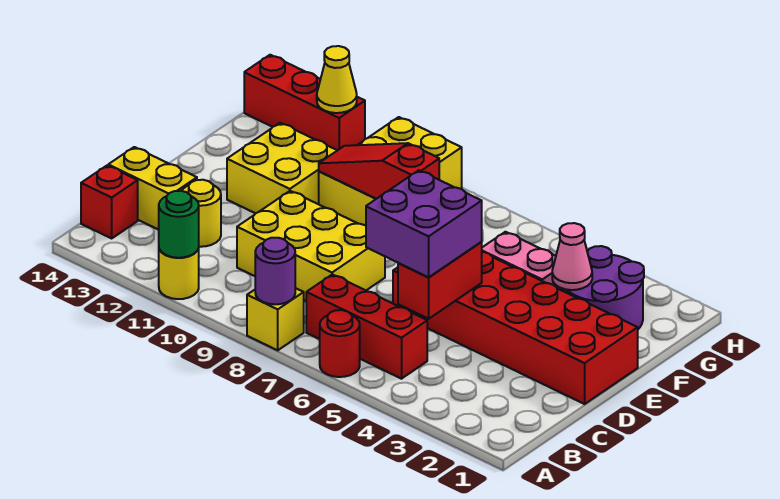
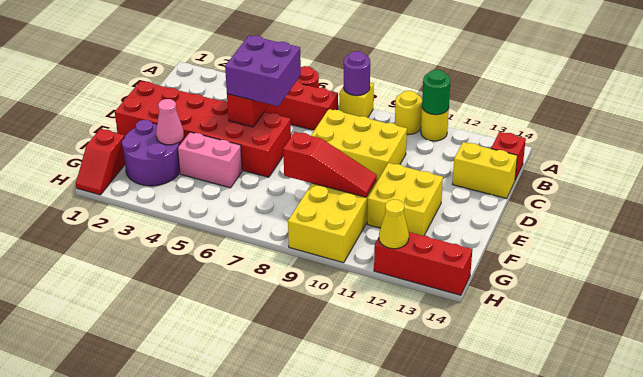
yellow round brick C12 level 1 -> yellow round brick A10 level 1
none -> red slope G1:H1 level 1 top G

